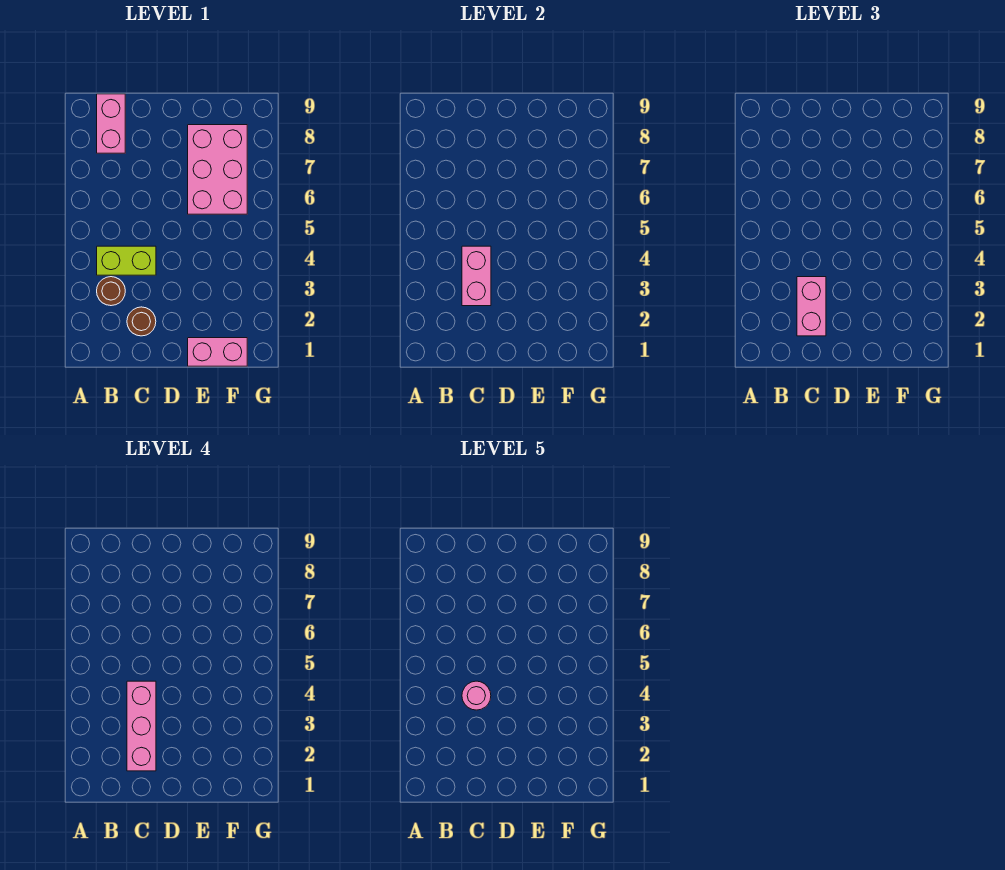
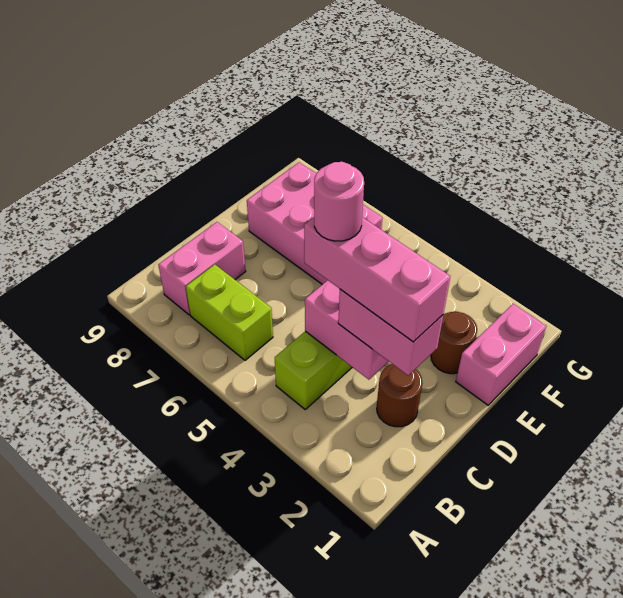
brown round brick B3 level 1 -> brown round brick E2 level 1
none -> lime brick B6:B7 level 1
pink brick B8:B9 level 1 -> pink brick B8:C8 level 1

